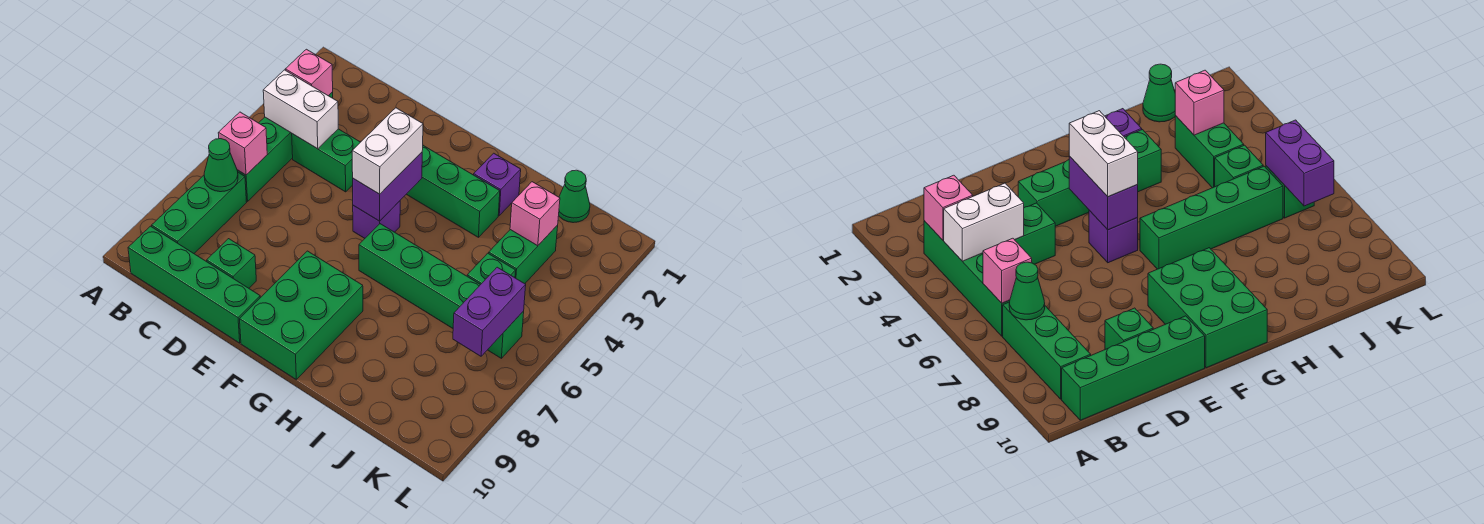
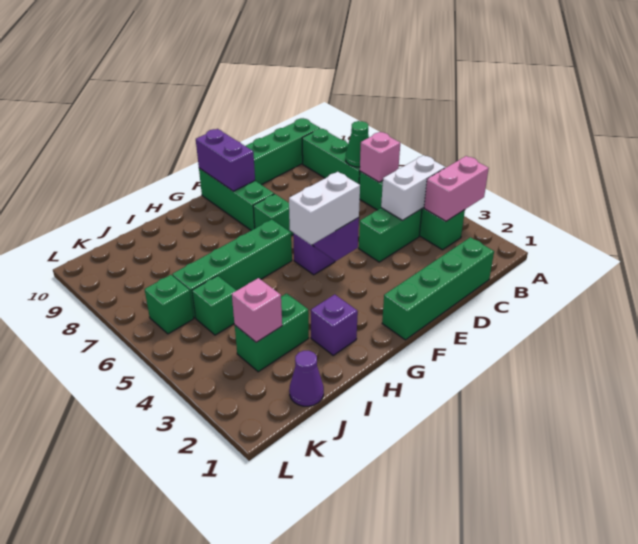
pink brick B3 level 2 -> pink brick A3:B3 level 2
green brick D9 level 1 -> green brick F7 level 1
green brick E3:H3 level 1 -> green brick C1:F1 level 1
white brick F4:F5 level 3 -> white brick F4:G4 level 3
green brick F8:G10 level 1 -> green brick F8:F10 level 1
green cone J1 level 1 -> purple cone J1 level 1
green brick J3:J4 level 1 -> green brick I3:J3 level 1
purple brick K6:K7 level 2 -> purple brick F9:F10 level 2

